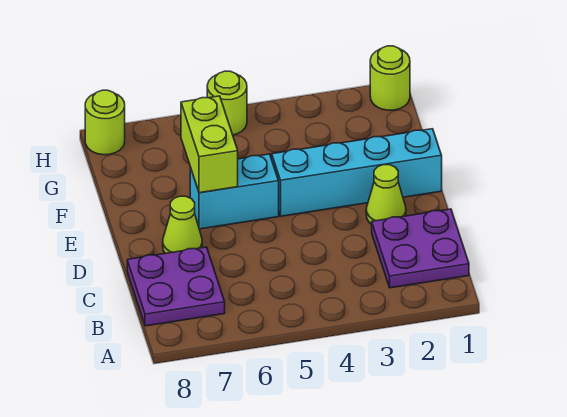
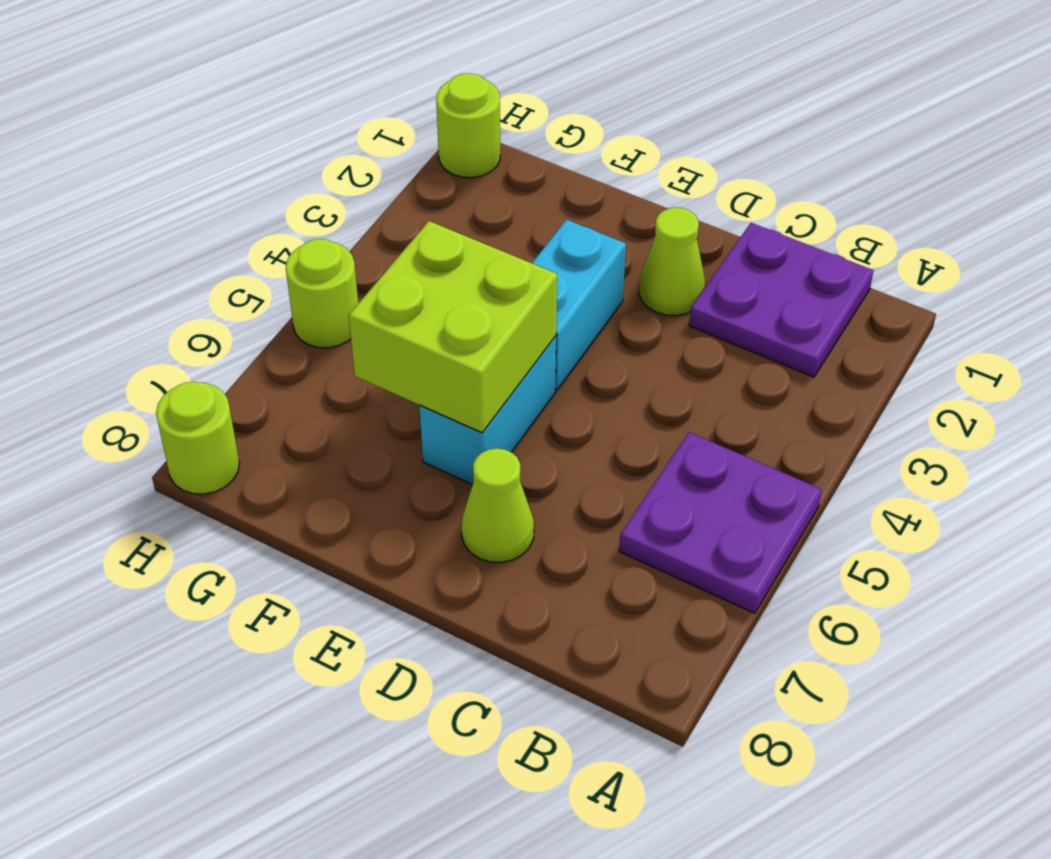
purple plate B7:C8 level 1 -> purple plate A5:B6 level 1
cyan brick E1:E4 level 1 -> cyan brick E3:E4 level 1
lime brick E6:F6 level 2 -> lime brick E5:F6 level 2

